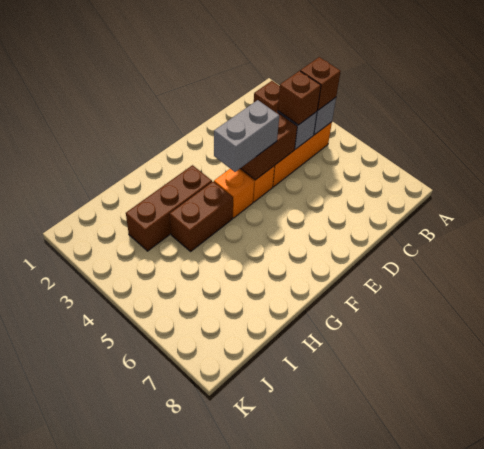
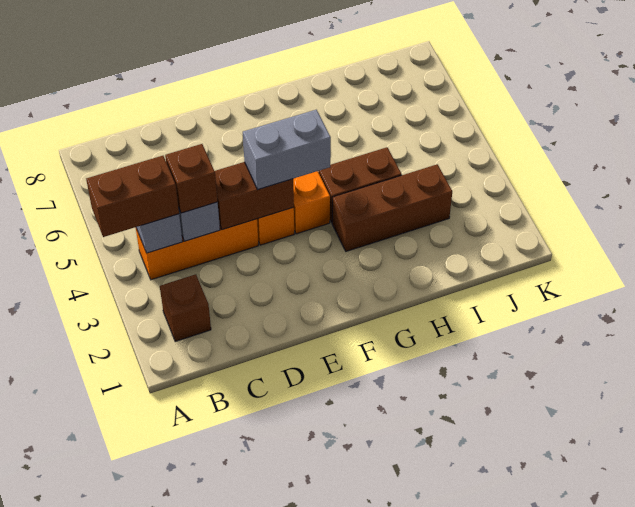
brown brick B4 level 3 -> brown brick A4:B4 level 3

